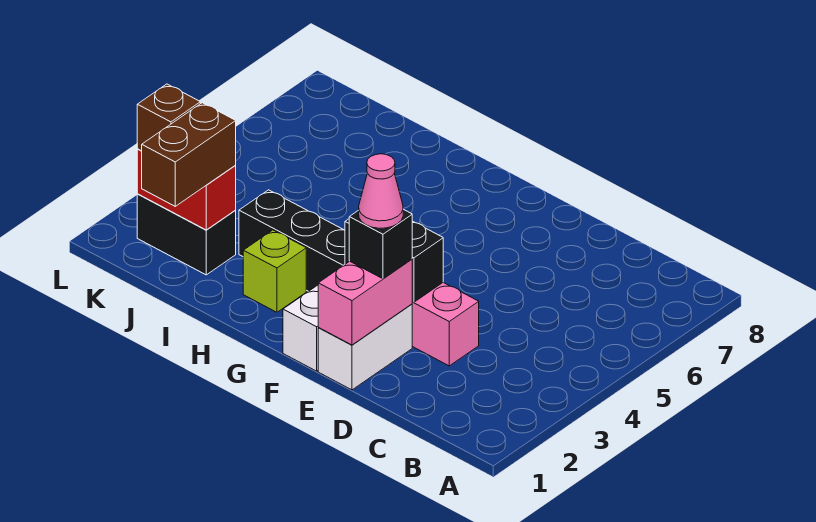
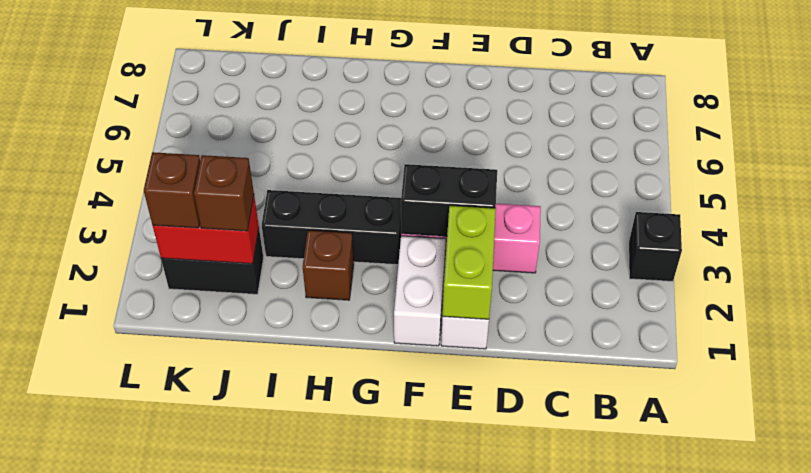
pink brick E1:E2 level 2 -> lime brick E1:E2 level 2
black brick E2 level 3 -> black brick A3 level 1
pink cone E2 level 4 -> none
lime brick H2 level 1 -> brown brick H2 level 1
brown brick J1:J2 level 3 -> brown brick J2 level 3

